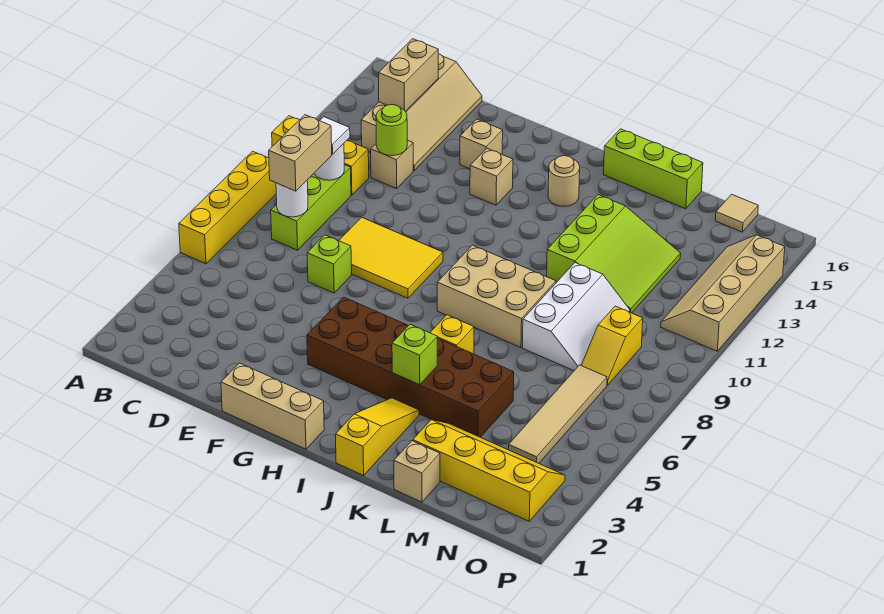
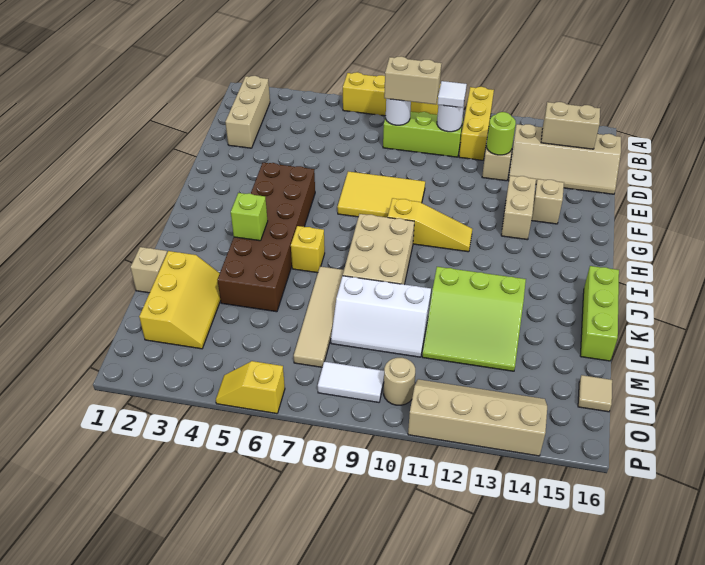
lime brick E7 level 1 -> none
yellow tile E8:G9 level 1 -> yellow tile F7:G9 level 1
tan brick F1:H1 level 1 -> tan brick B2:D2 level 1
tan brick G13 level 1 -> tan brick F13:G13 level 1
tan round brick I14 level 1 -> tan round brick O10 level 1
yellow slope J1:J3 level 1 top 1 -> yellow slope H9:H11 level 1 top 9
yellow slope L2:O3 level 1 top 2 -> yellow slope L2:N3 level 1 top 2
tan tile N4:N7 level 1 -> tan tile K7:N7 level 1
yellow slope N8:N9 level 1 top 9 -> yellow slope P5:P6 level 1 top 6
none -> white tile O8:O9 level 1

